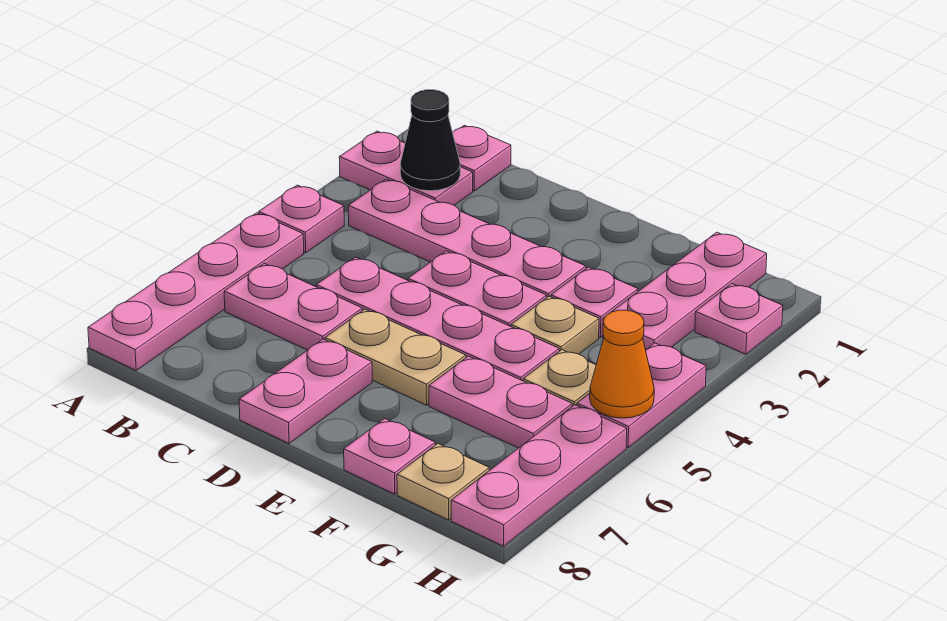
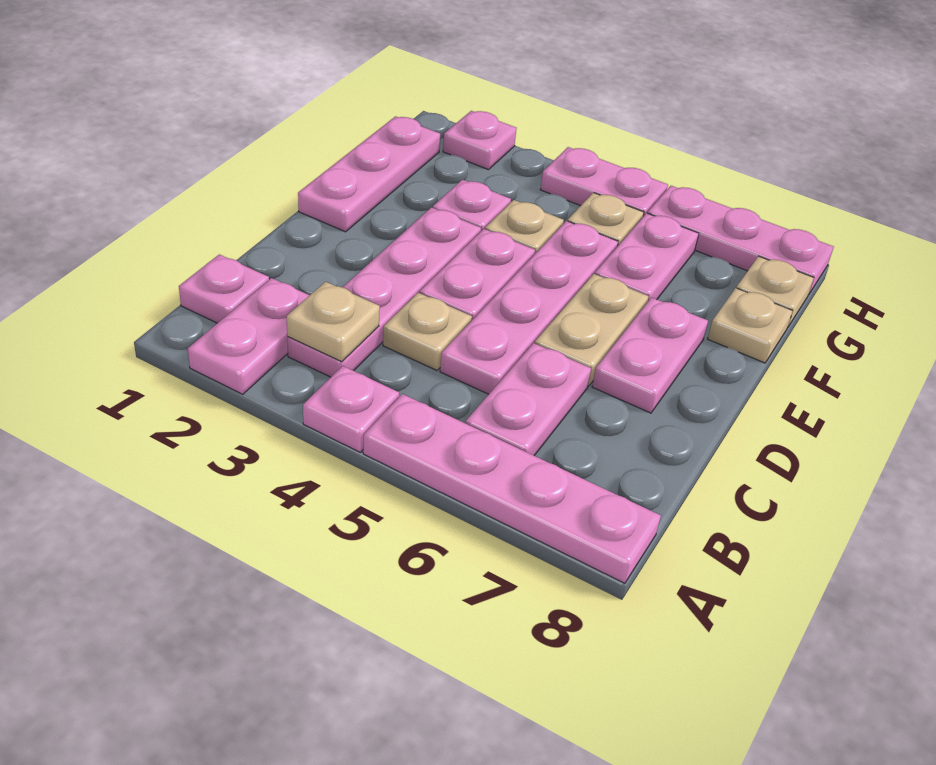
black cone B2 level 2 -> none
none -> tan plate B3 level 2
none -> tan plate C4 level 1
pink plate D7:D8 level 1 -> pink plate D7:E7 level 1
pink plate F8 level 1 -> tan plate F8 level 1
pink plate G1:G3 level 1 -> pink plate E1:G1 level 1
orange cone H5 level 2 -> none

